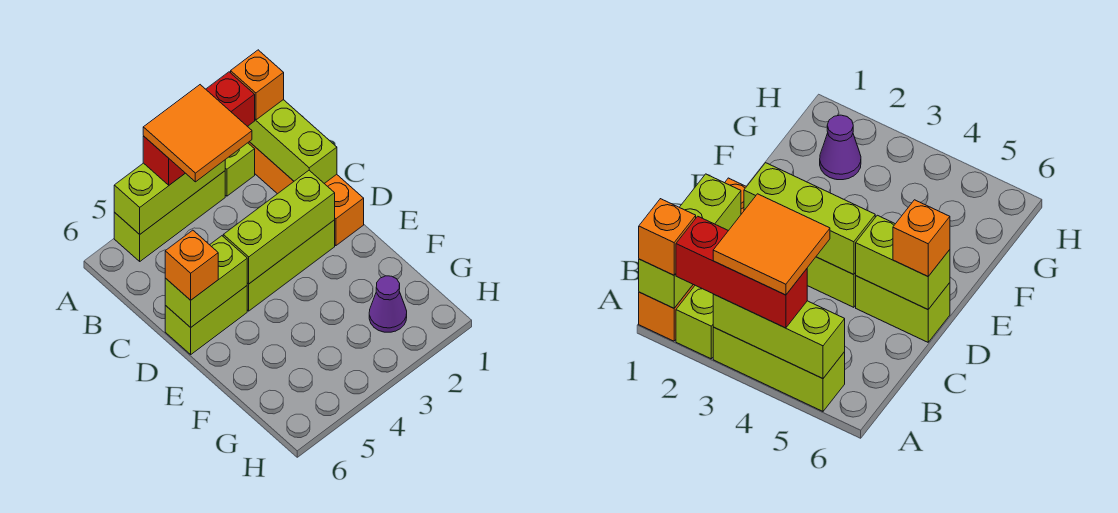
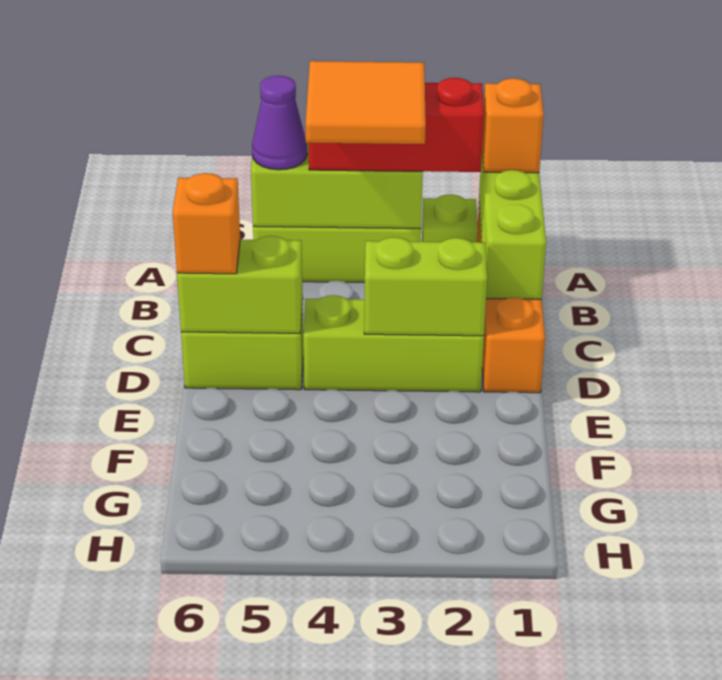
lime brick D2:D4 level 2 -> lime brick D2:D3 level 2
purple cone G2 level 1 -> purple cone A5 level 3

